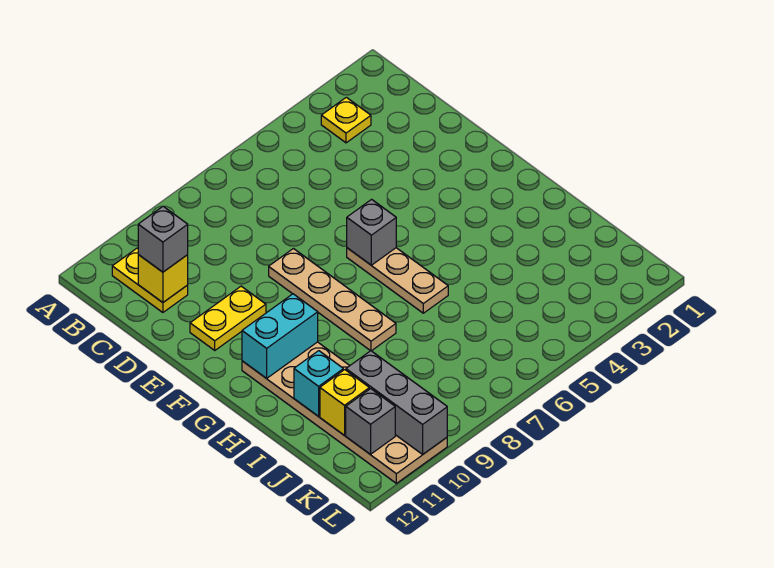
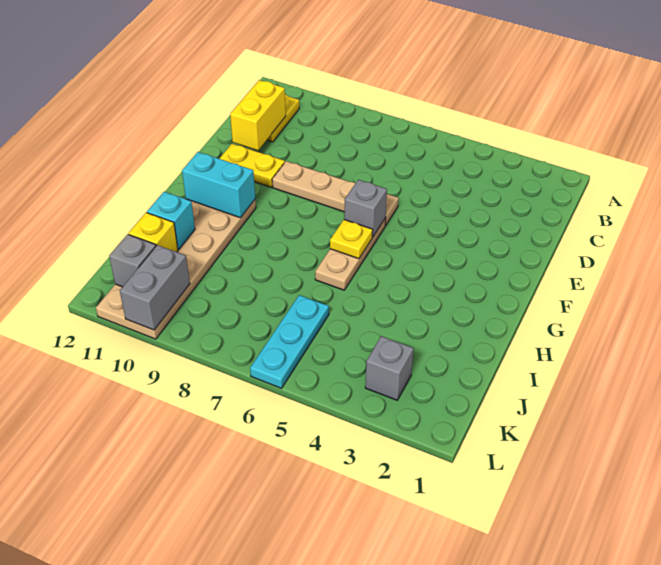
yellow plate B3 level 1 -> yellow plate G6 level 2
yellow brick C11 level 2 -> yellow brick C11:D11 level 2
grey brick C11 level 3 -> grey brick K3 level 1
tan plate E8:H8 level 1 -> tan plate E6:E9 level 1
none -> cyan plate J6:L6 level 1
grey brick J10:L10 level 2 -> grey brick K10:L10 level 2

